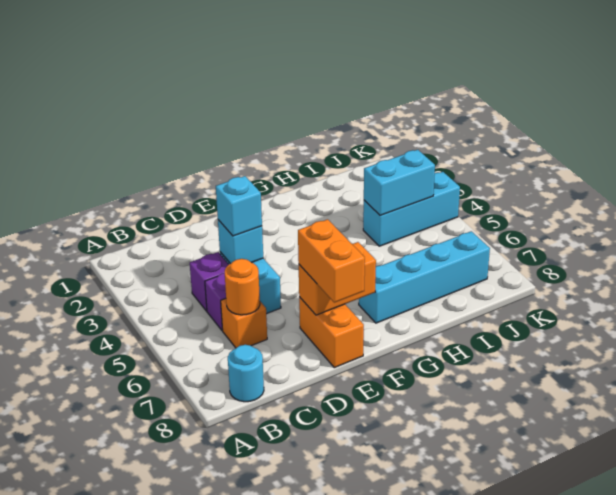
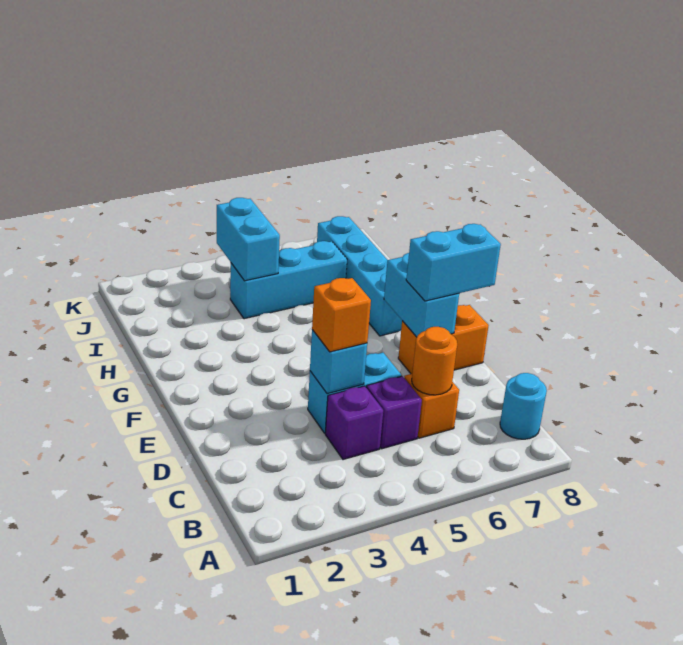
cyan brick D4 level 3 -> orange brick D4 level 3
orange brick E7:F7 level 2 -> cyan brick E7:F7 level 2
orange brick E7:E8 level 3 -> cyan brick E7:E8 level 3
cyan brick I4:K4 level 1 -> cyan brick I4:I6 level 1

